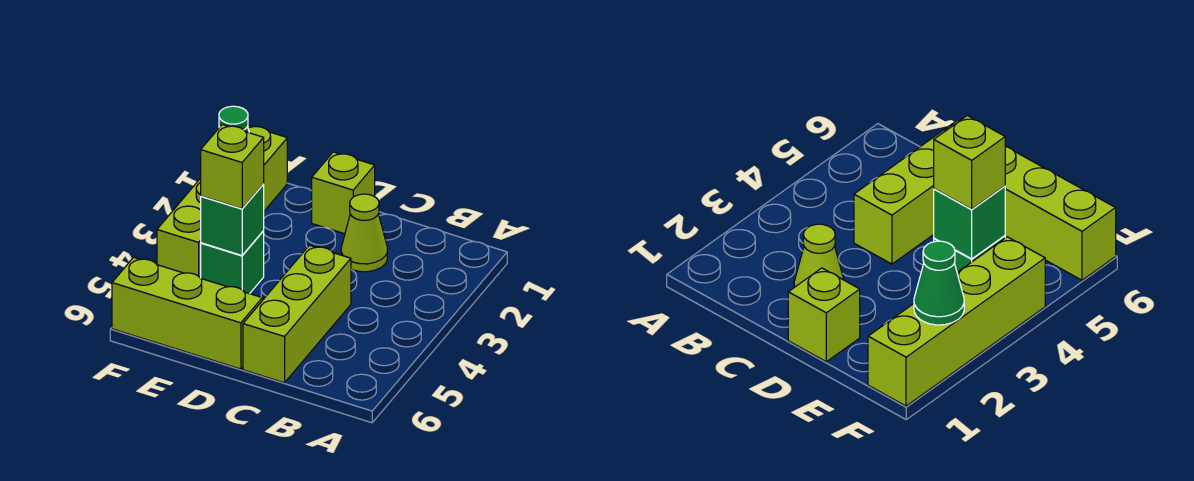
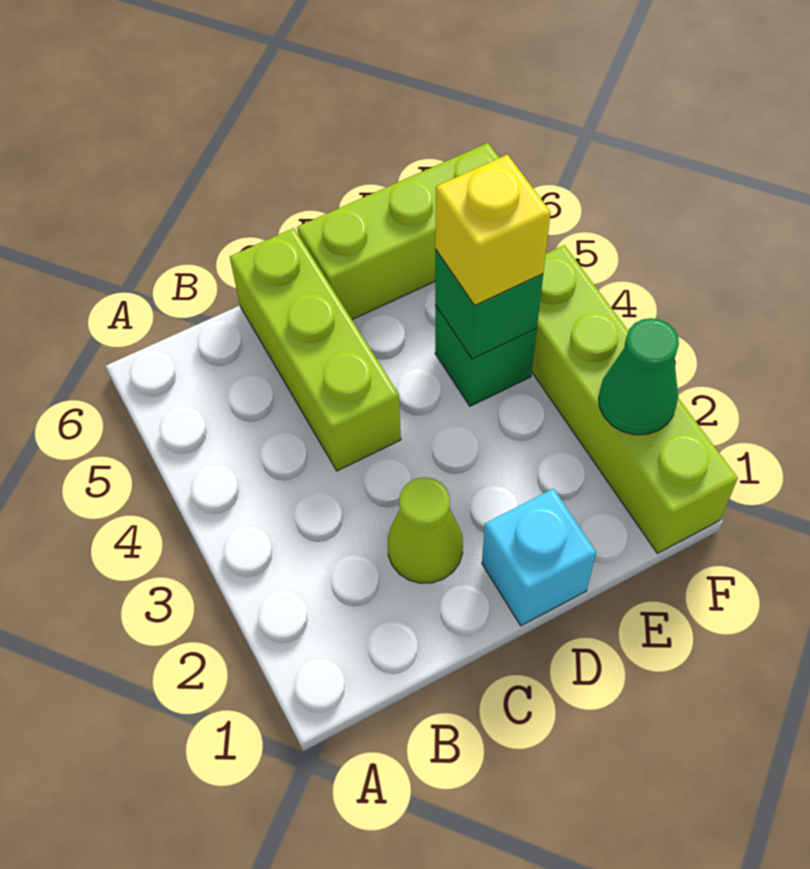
lime brick D1 level 1 -> cyan brick D1 level 1
lime brick E4 level 3 -> yellow brick E4 level 3

